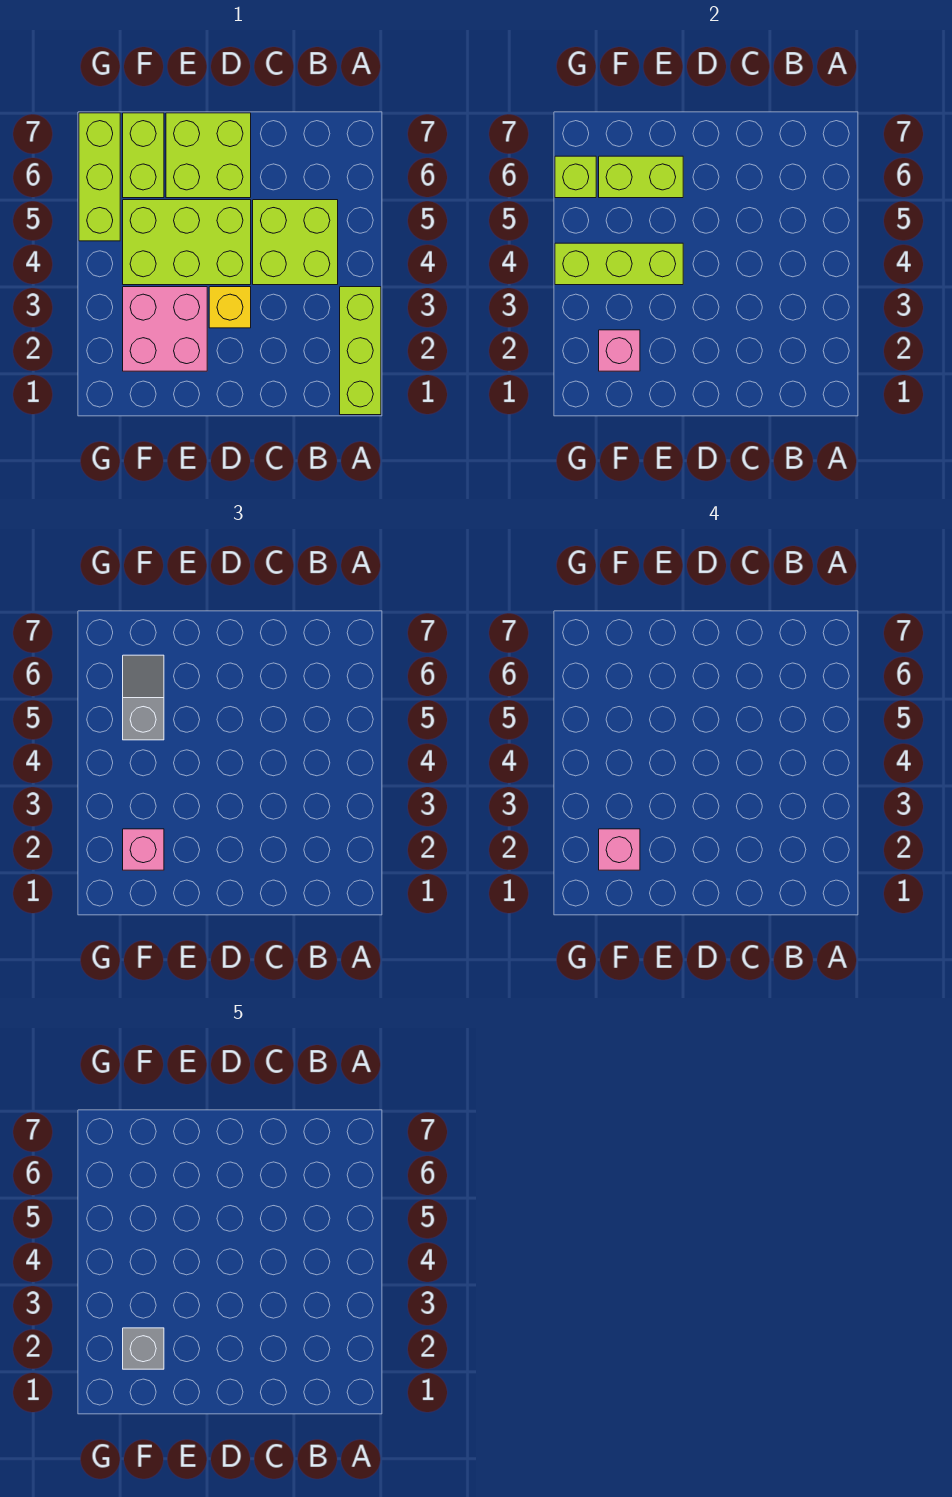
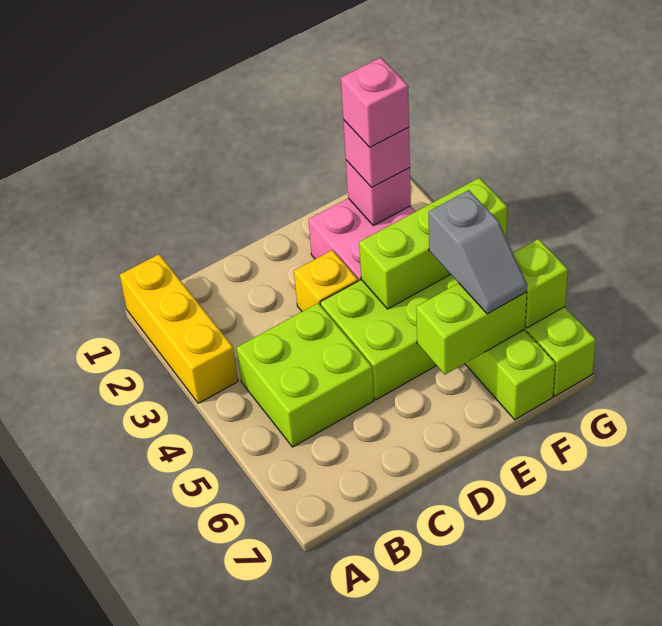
lime brick A1:A3 level 1 -> yellow brick A1:A3 level 1
lime brick D6:E7 level 1 -> none
grey brick F2 level 5 -> none

